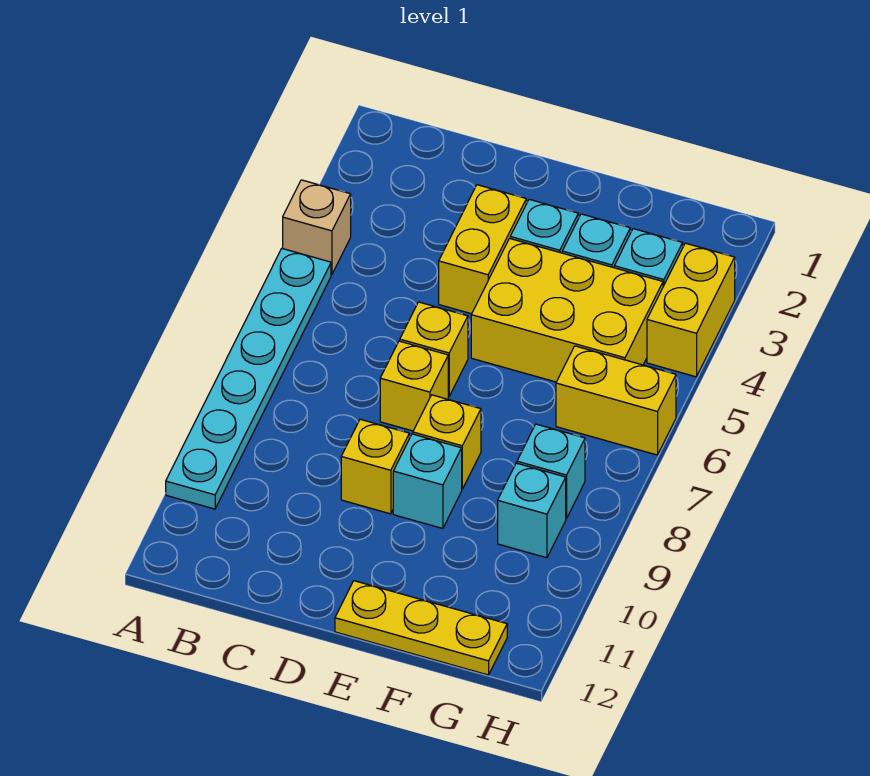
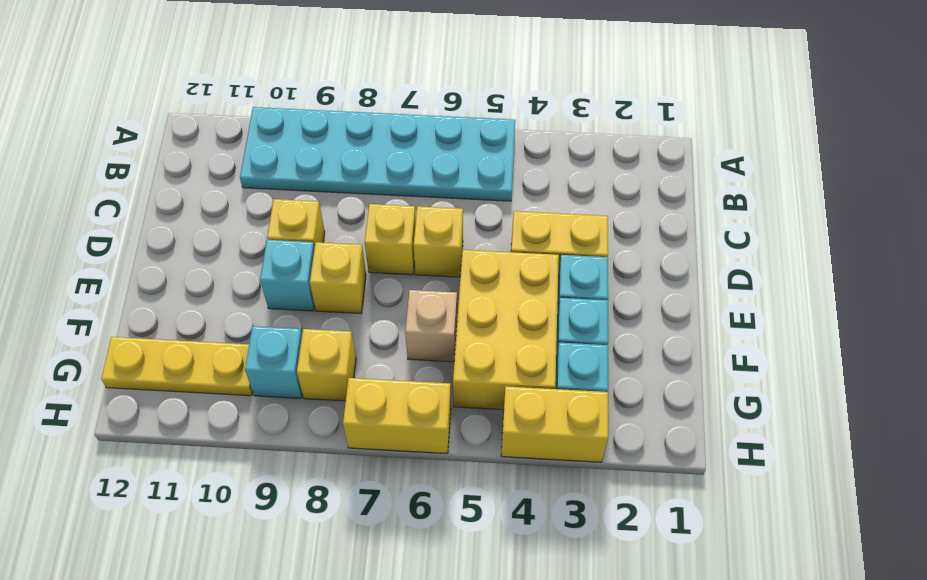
tan brick A4 level 1 -> tan brick F6 level 1
cyan plate A5:A10 level 1 -> cyan plate A5:B10 level 1
yellow plate E12:G12 level 1 -> yellow plate G10:G12 level 1
yellow brick G6:H6 level 1 -> yellow brick H6:H7 level 1
cyan brick G8 level 1 -> yellow brick G8 level 1

